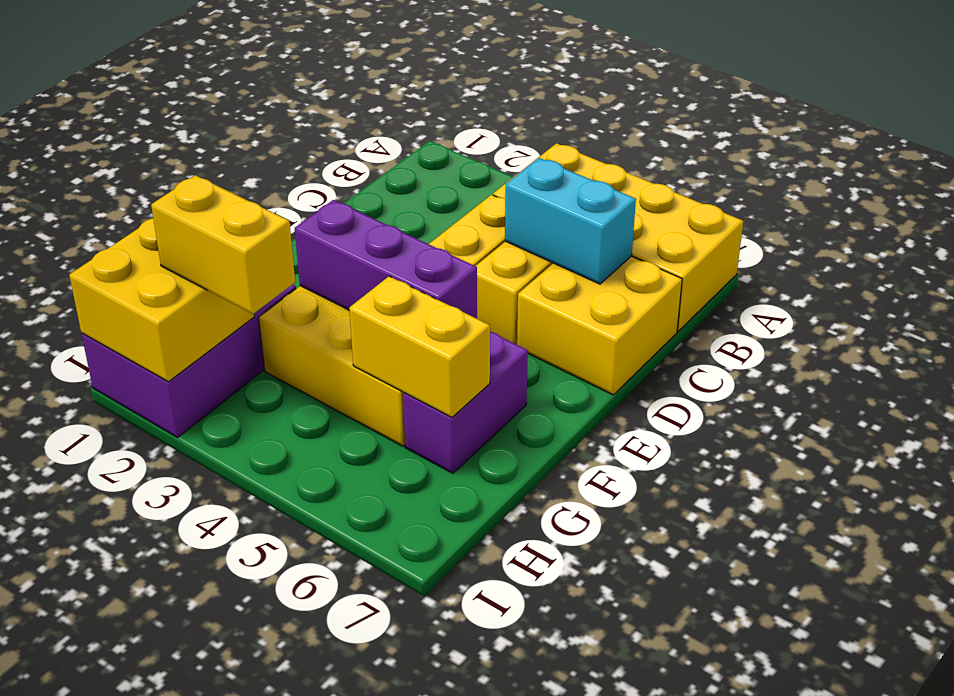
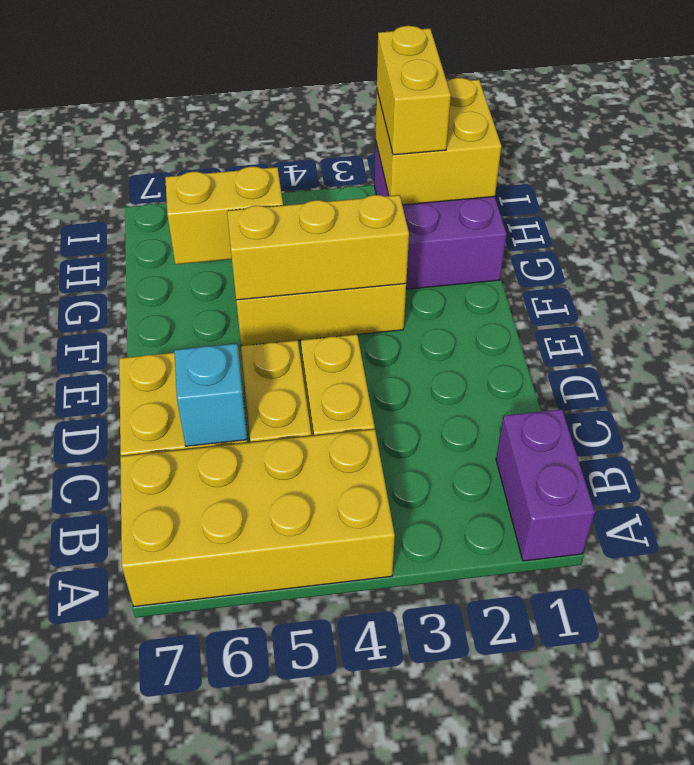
cyan brick C5:C6 level 2 -> cyan brick C6 level 2
purple brick F3:F5 level 2 -> yellow brick F3:F5 level 2
purple brick F6:G6 level 1 -> purple brick A1:B1 level 1
yellow brick H2:H3 level 3 -> yellow brick H2:I2 level 3

